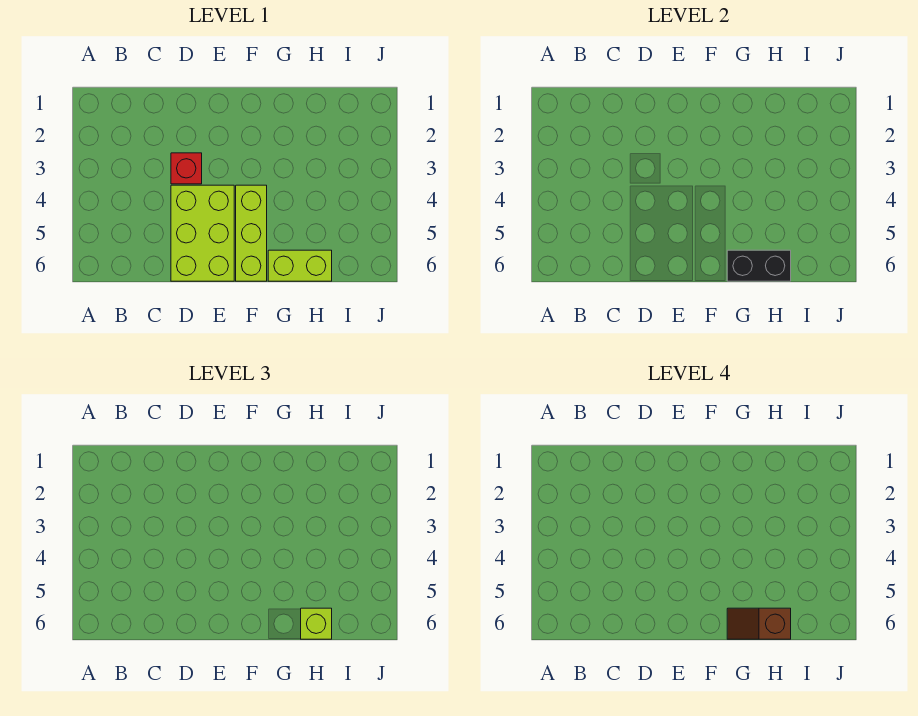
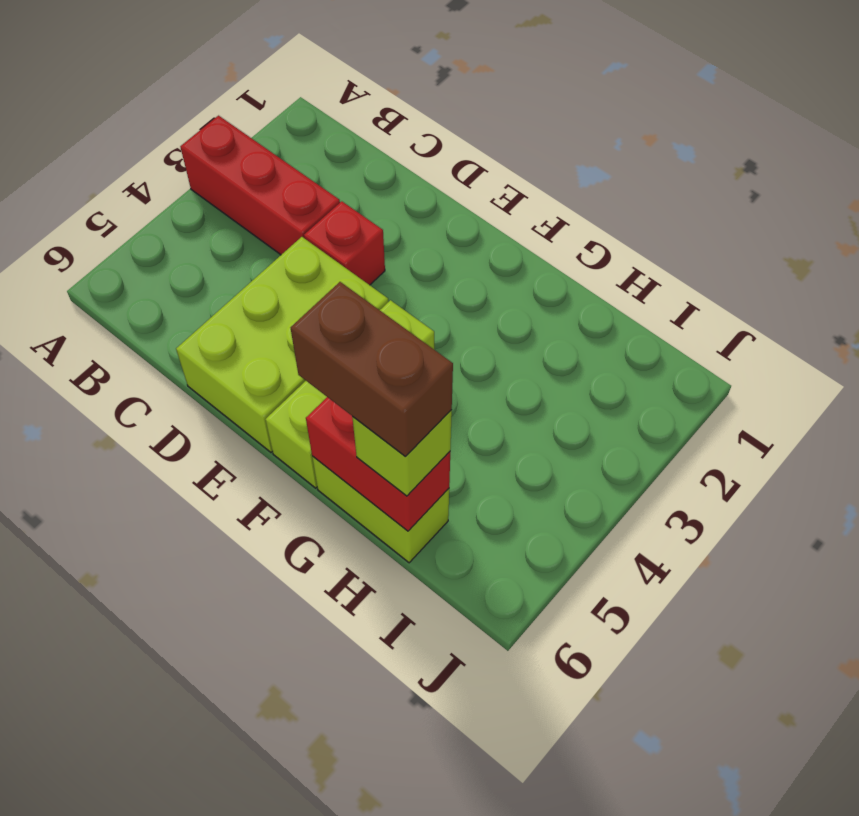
none -> red brick A3:C3 level 1
black brick G6:H6 level 2 -> red brick G6:H6 level 2
brown slope G6:H6 level 4 top H -> brown brick G6:H6 level 4

